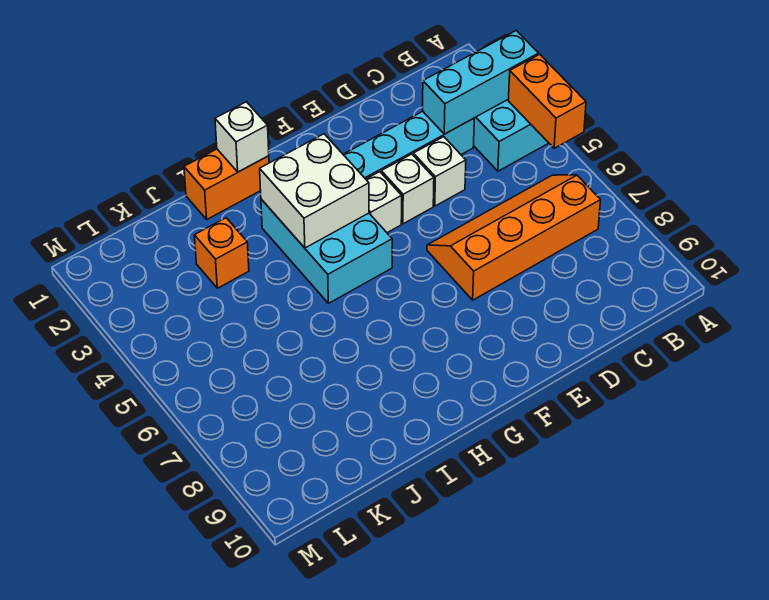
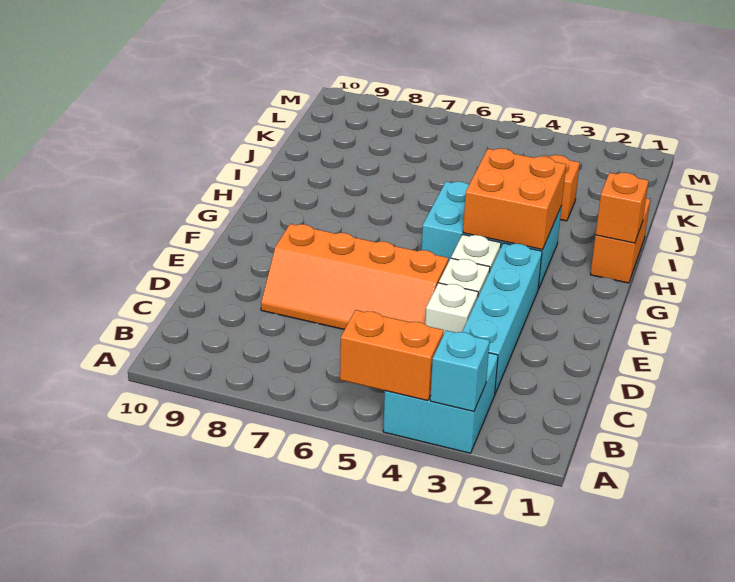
cyan brick A3:C3 level 2 -> cyan brick A3 level 2
orange slope B6:E7 level 1 top 7 -> orange slope D5:E8 level 1 top E
white brick G3:H4 level 2 -> orange brick G3:H4 level 2
white brick H1 level 2 -> orange brick H1 level 2

